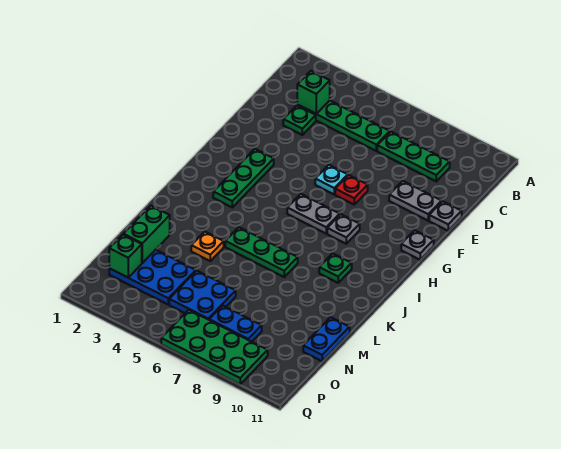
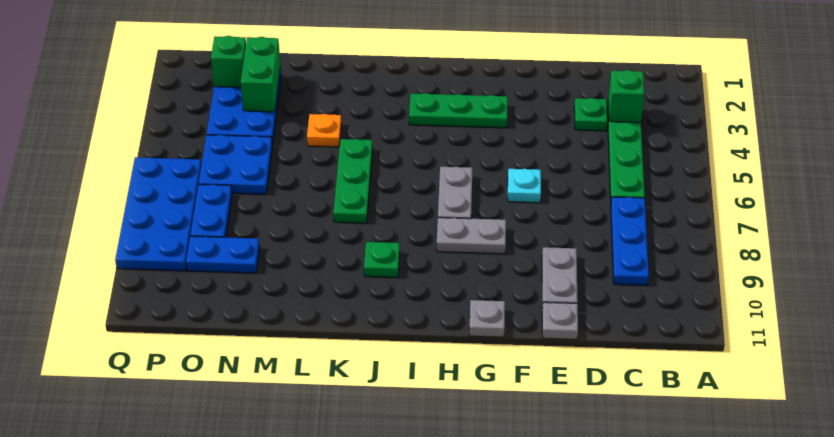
green plate C7:C9 level 1 -> blue plate C7:C9 level 1
red plate F7 level 1 -> none
grey plate H8 level 1 -> grey plate G8:H8 level 1
green brick M2:N2 level 2 -> green brick N2:N3 level 2
blue plate M11:N11 level 1 -> blue plate N9:O9 level 1
green plate P6:Q9 level 1 -> blue plate P6:Q9 level 1

